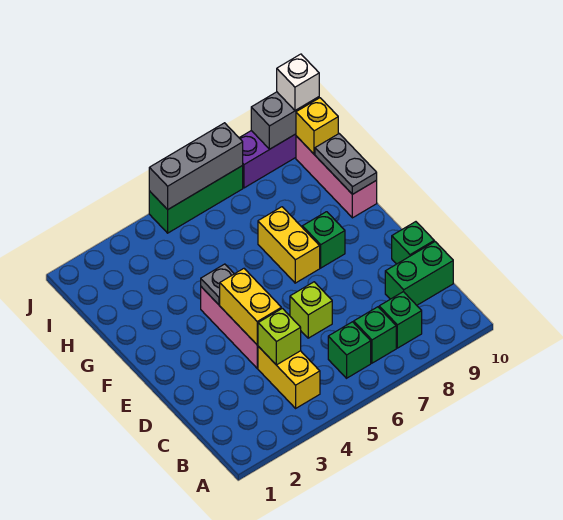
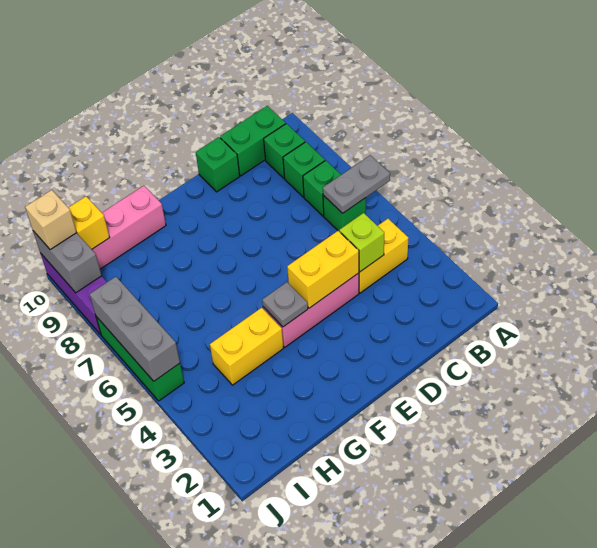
green brick C9:C10 level 1 -> green brick B10:C10 level 1
lime brick D6 level 1 -> none
yellow brick F7:G7 level 1 -> yellow brick G4:H4 level 1
green brick F8 level 1 -> green brick B9 level 1
grey plate G10:H10 level 2 -> grey plate A6:B6 level 2
white brick J10 level 3 -> tan brick J10 level 3

